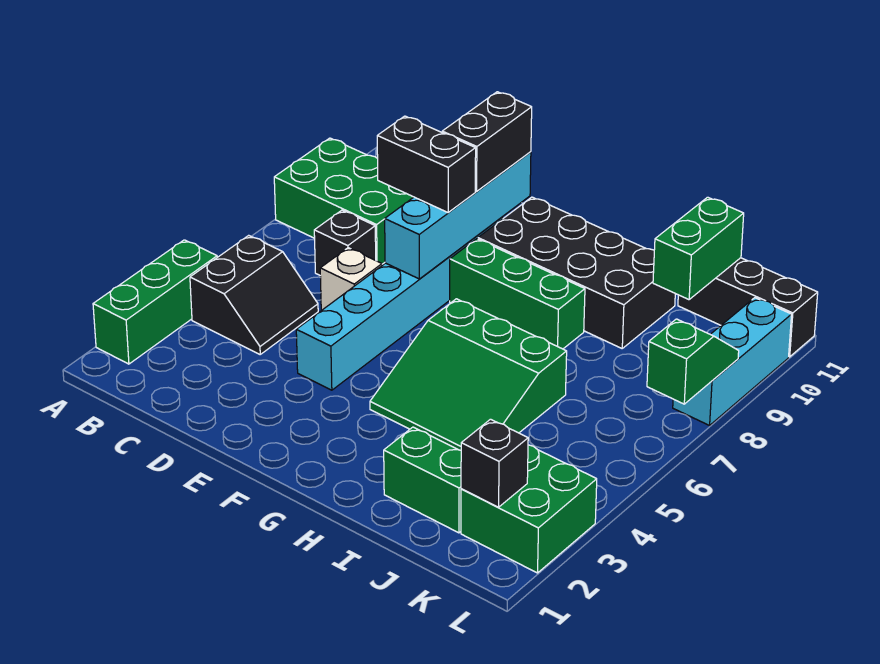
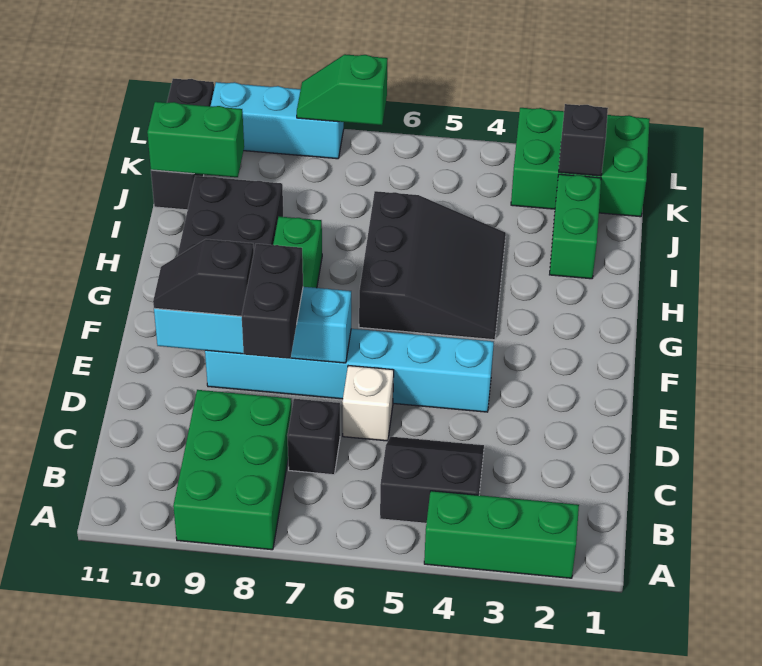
black brick E9:E10 level 3 -> black slope E9:E10 level 3 top 9
green slope G4:I6 level 1 top 6 -> black slope G4:I6 level 1 top 6
green brick K2:L3 level 1 -> green brick K1:L3 level 1

